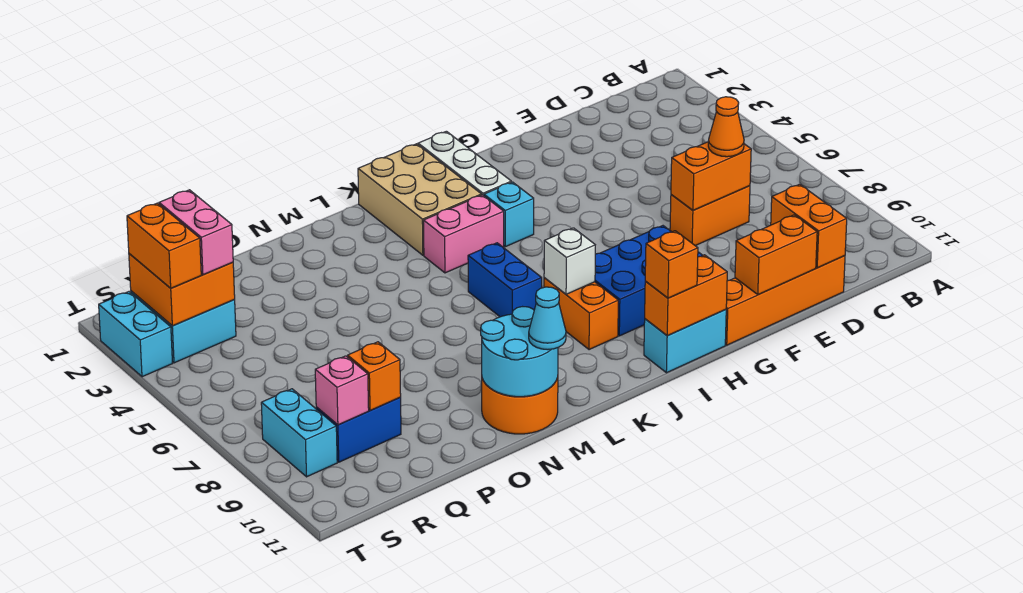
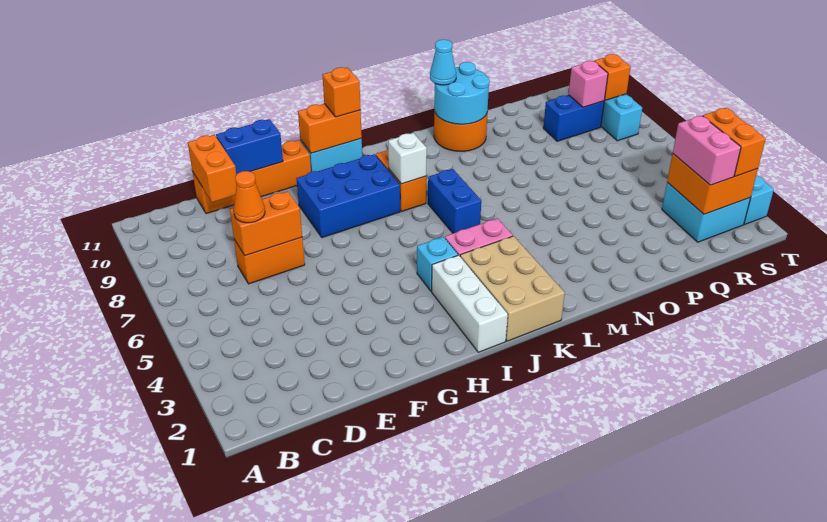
orange brick E11:F11 level 2 -> blue brick E11:F11 level 2
orange brick Q9 level 2 -> orange brick S9 level 2

